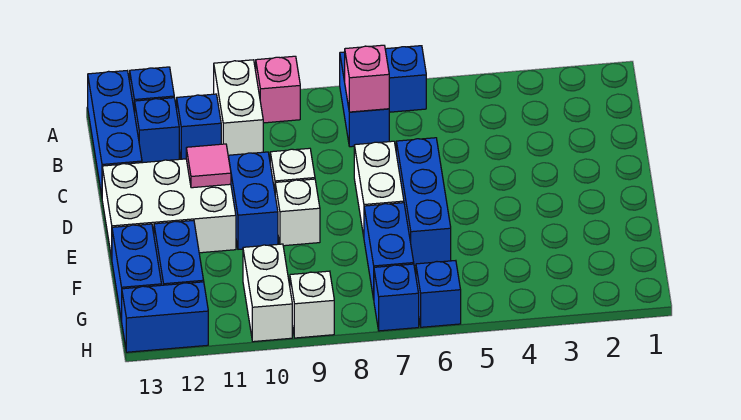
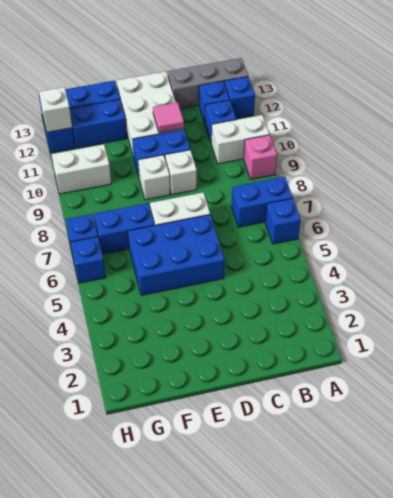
blue brick A13:C13 level 1 -> grey brick A13:C13 level 1
pink brick B7 level 2 -> none
blue brick D6:F6 level 1 -> blue brick D5:F6 level 1
white brick H9 level 1 -> white brick H12 level 2

